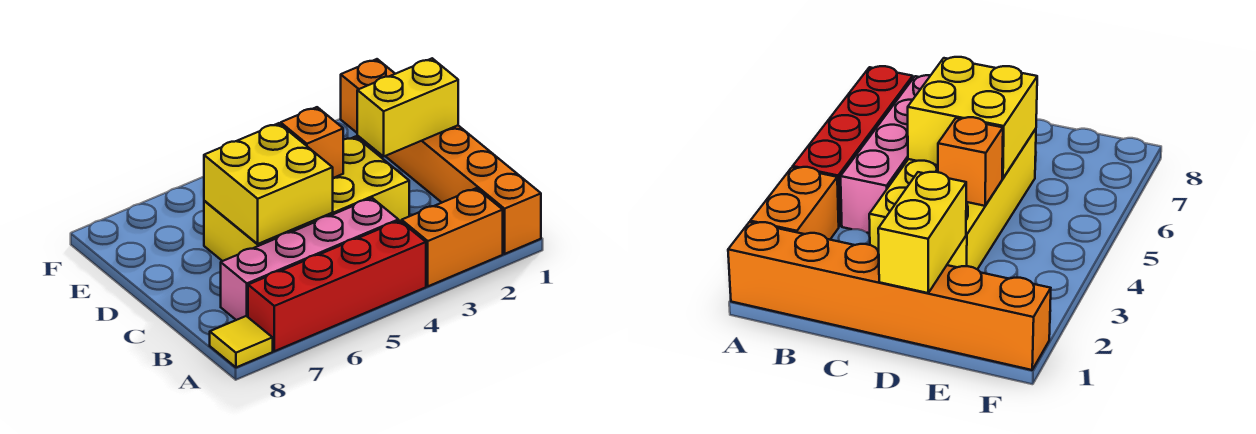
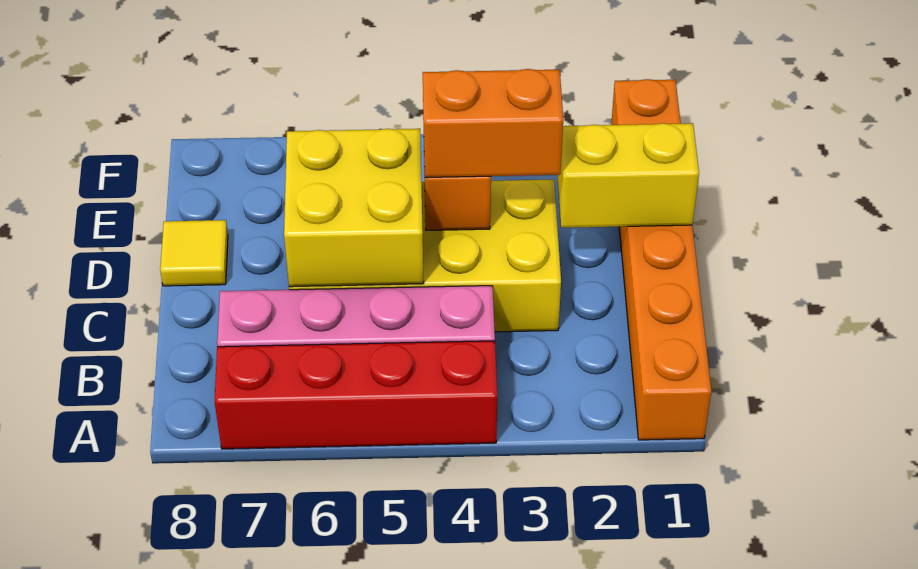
orange brick A2:A3 level 1 -> orange brick D3:D4 level 3
yellow tile A8 level 1 -> yellow tile D8 level 1

